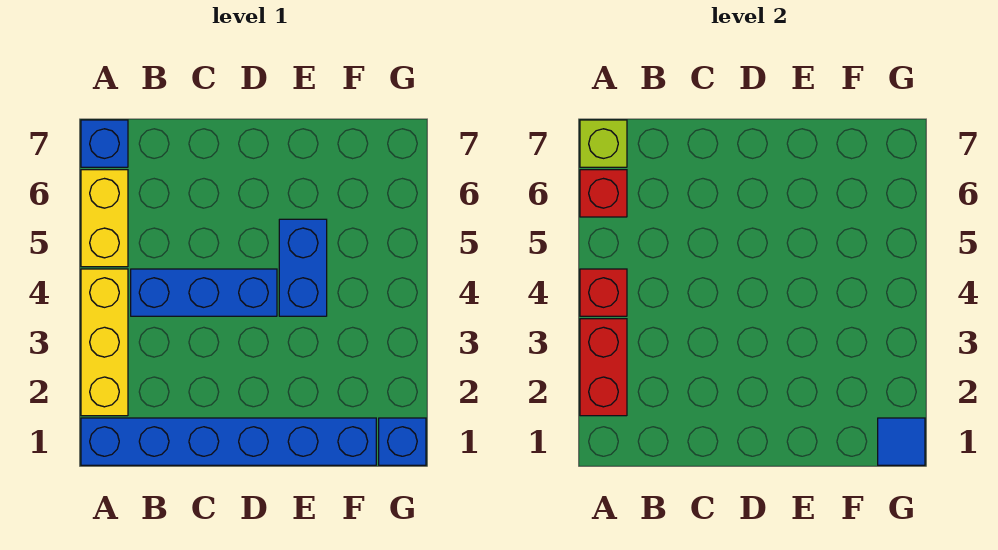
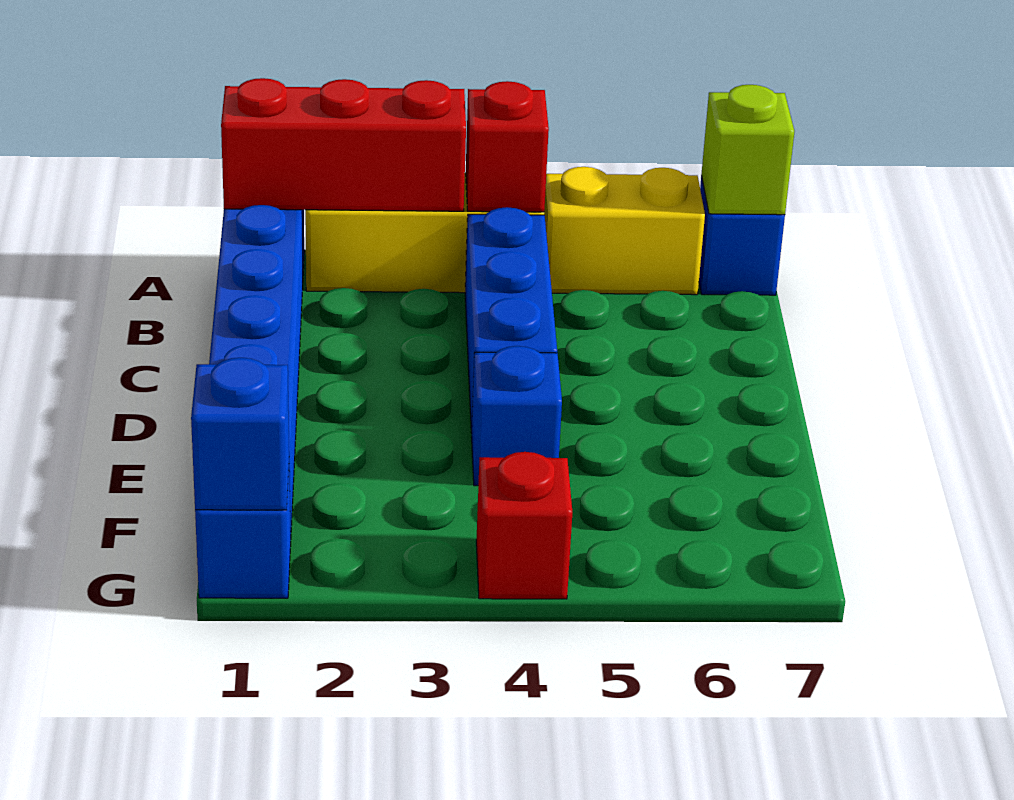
red brick A2:A3 level 2 -> red brick A1:A3 level 2
red brick A6 level 2 -> red brick G4 level 1
blue brick E4:E5 level 1 -> blue brick E4 level 1
blue tile G1 level 2 -> blue brick G1 level 2

